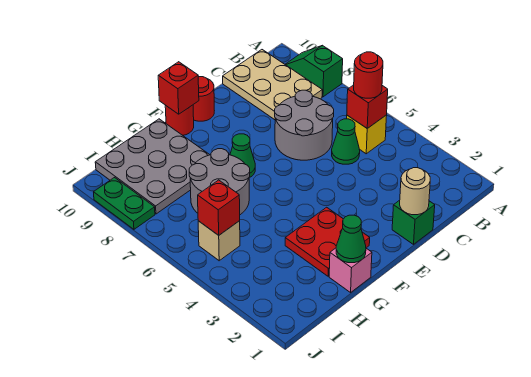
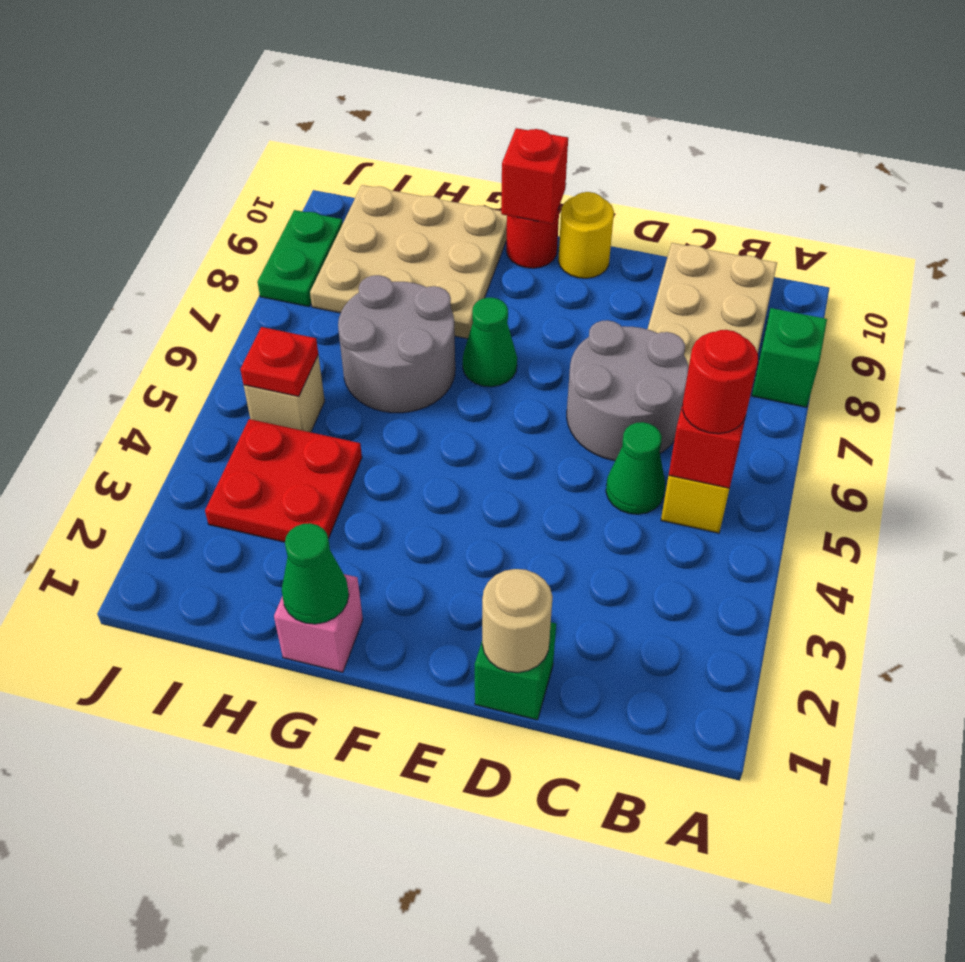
red round brick E10 level 1 -> yellow round brick E10 level 1
red plate F2:G3 level 1 -> red plate H3:I4 level 1
grey plate G8:I10 level 1 -> tan plate G8:I10 level 1
red brick I5 level 2 -> red plate I5 level 2

